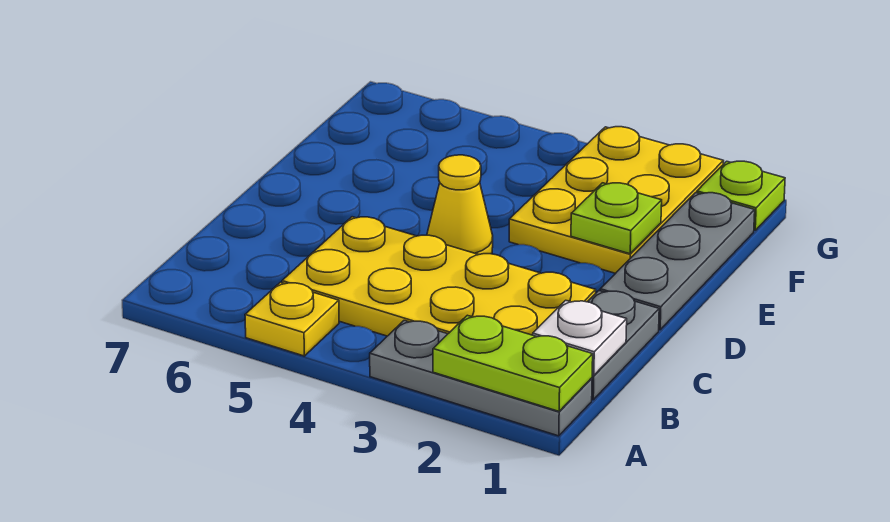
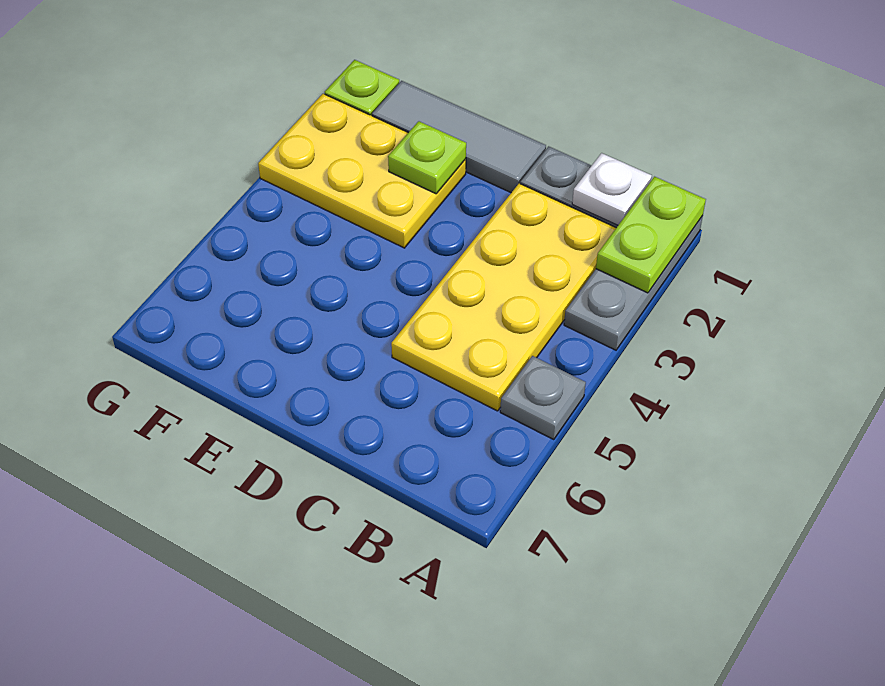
yellow plate A5 level 1 -> grey plate A5 level 1
grey plate D1:F1 level 1 -> grey tile D1:F1 level 1
yellow cone D4 level 1 -> none

